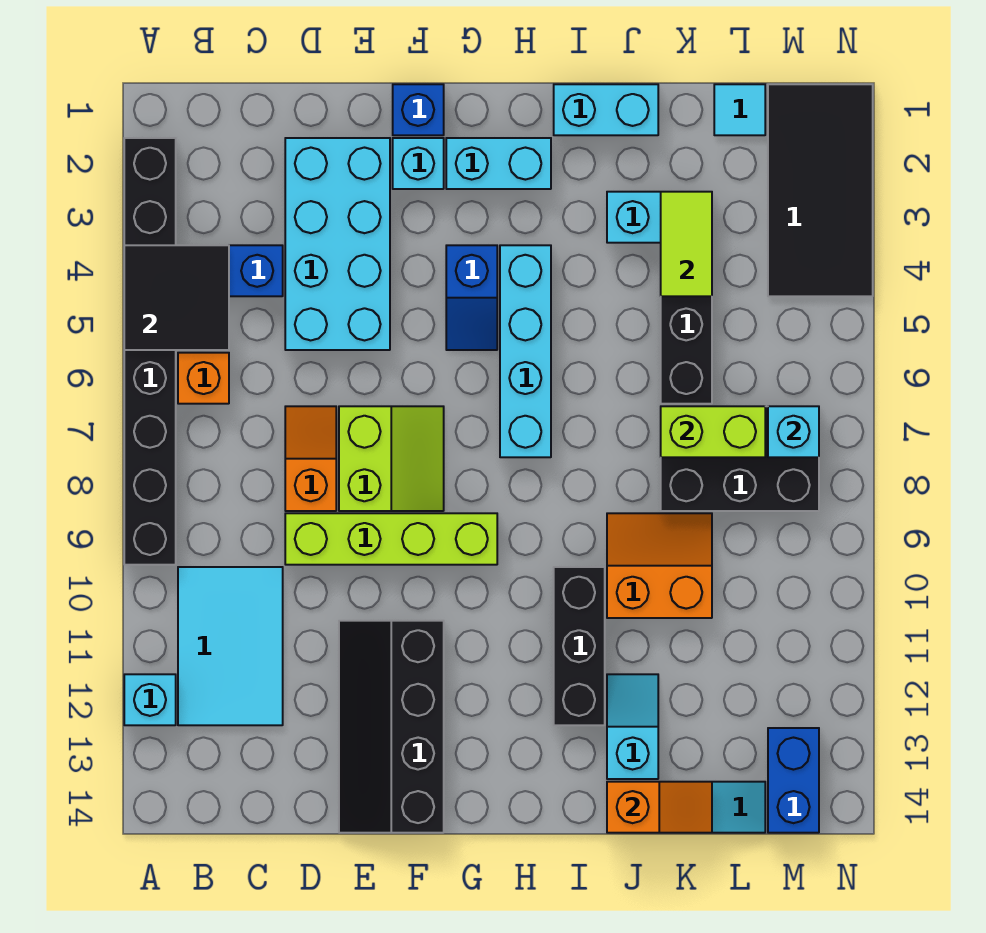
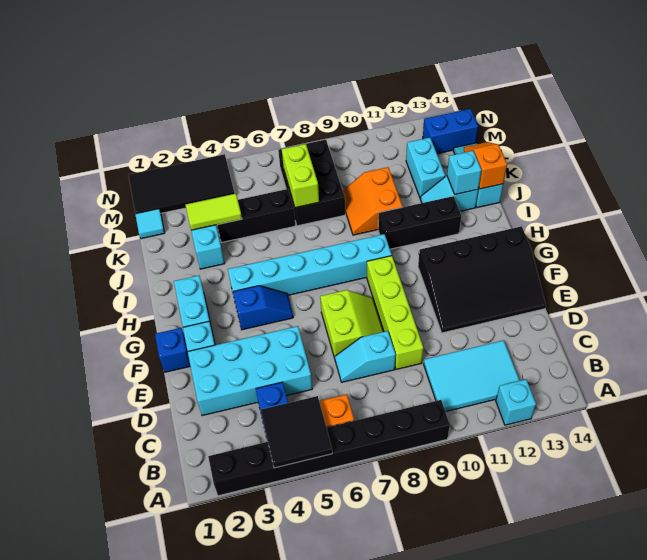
orange slope D7:D8 level 1 top 8 -> cyan slope D7:D8 level 1 top 8
lime slope E7:F8 level 1 top E -> lime slope E7:F8 level 1 top 7
black slope E11:F14 level 1 top F -> black slope E11:G14 level 1 top G
cyan brick H4:H7 level 1 -> cyan brick H4:H9 level 1
cyan brick I1:J1 level 1 -> cyan brick K12:L12 level 1
cyan brick M7 level 2 -> cyan brick J13 level 2

